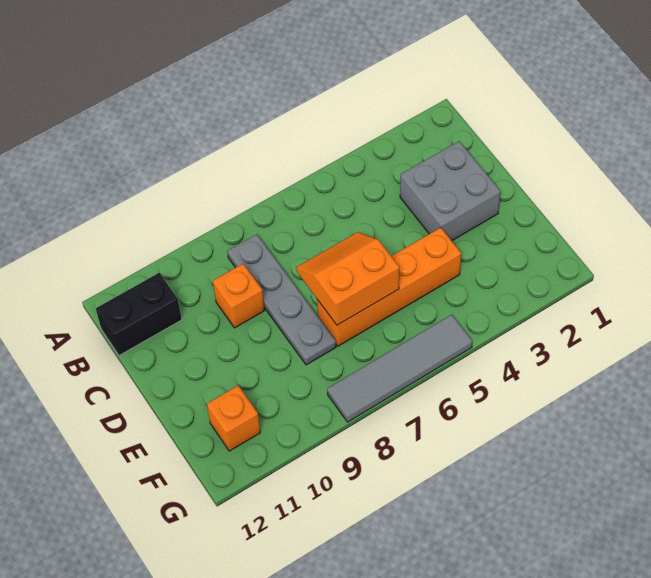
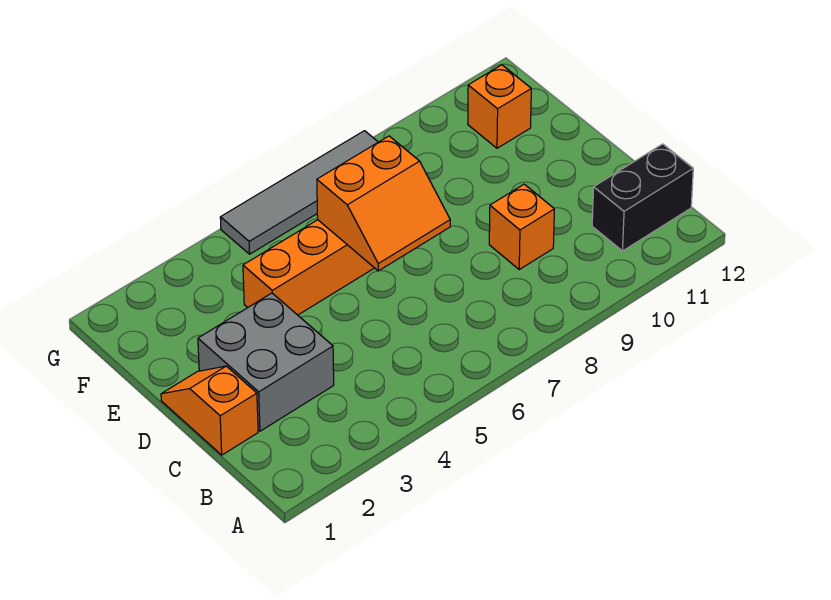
grey plate B8:E8 level 1 -> none
none -> orange slope C1:D1 level 1 top C

